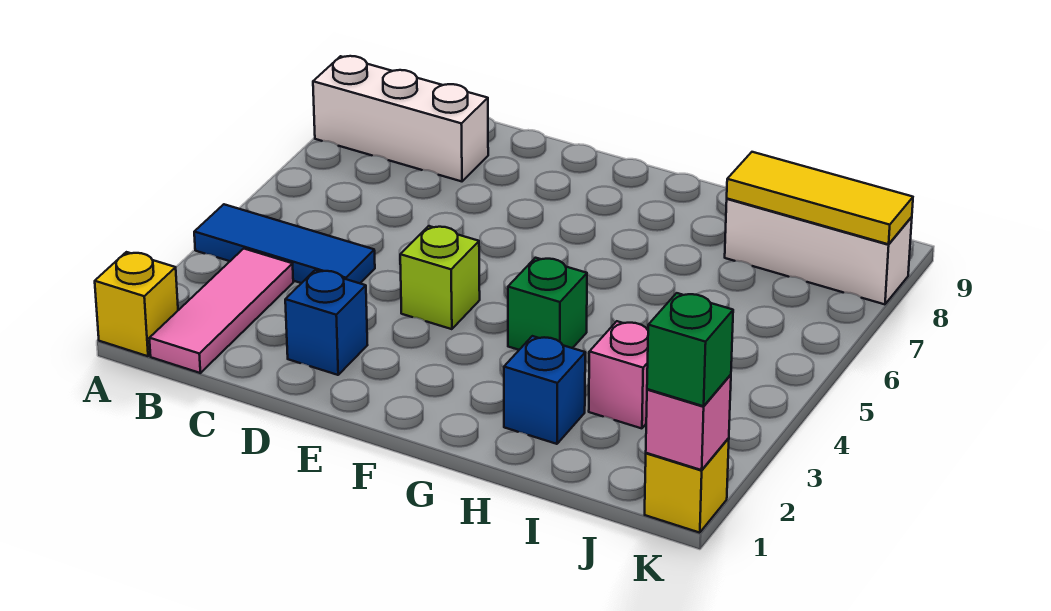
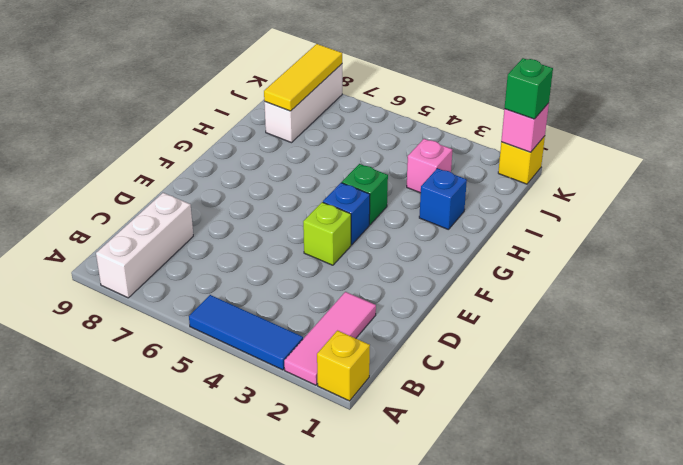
blue tile A4:C4 level 1 -> blue tile A3:A5 level 1
pink tile B1:B3 level 1 -> pink tile A2:C2 level 1
blue brick D2 level 1 -> blue brick F4 level 1

